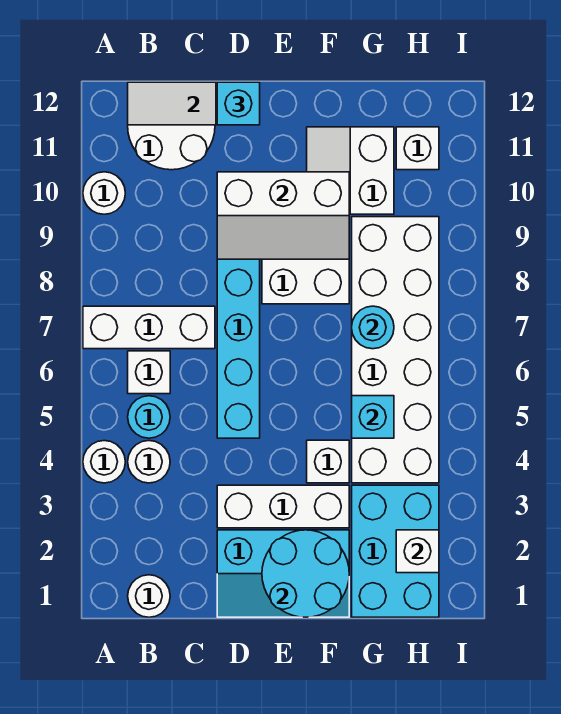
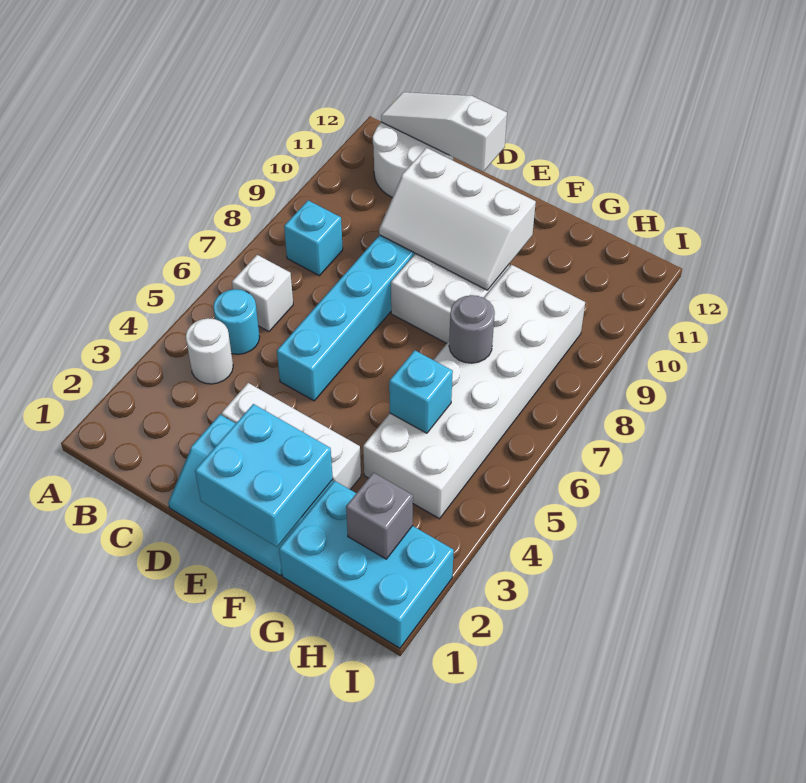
white round brick A4 level 1 -> none
white brick A7:C7 level 1 -> none
white round brick A10 level 1 -> none
white round brick B1 level 1 -> none
cyan brick D12 level 3 -> cyan brick B8 level 1
cyan round brick E1:F2 level 2 -> cyan brick E1:F2 level 2
white brick F4 level 1 -> none
white slope F10:G11 level 1 top G -> none
cyan brick G1:H3 level 1 -> cyan brick G1:I2 level 1
cyan round brick G7 level 2 -> grey round brick G7 level 2
white brick H2 level 2 -> grey brick H2 level 2
white brick H11 level 1 -> none

